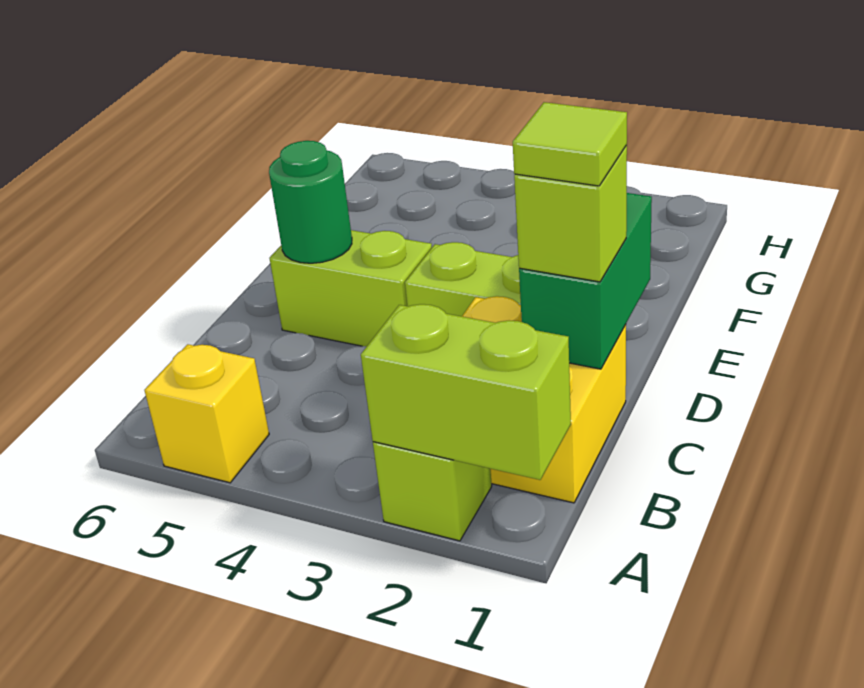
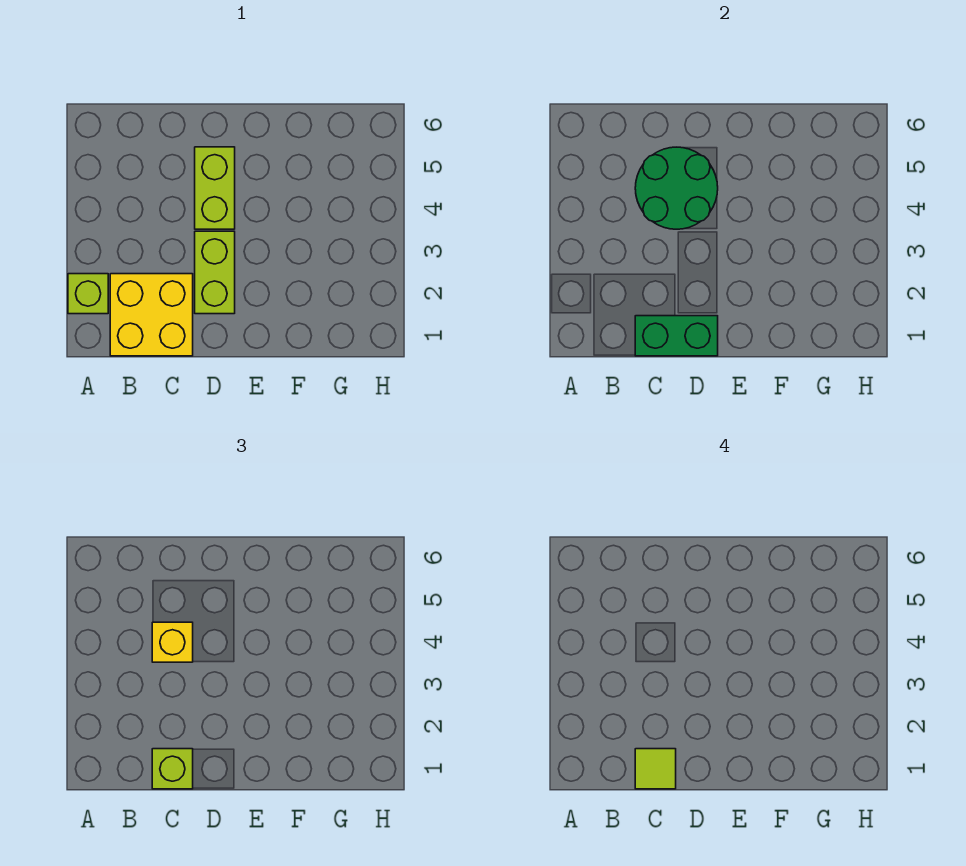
lime brick A1:A2 level 2 -> none
yellow brick A5 level 1 -> yellow brick C4 level 3
green round brick D5 level 2 -> green round brick C4:D5 level 2

